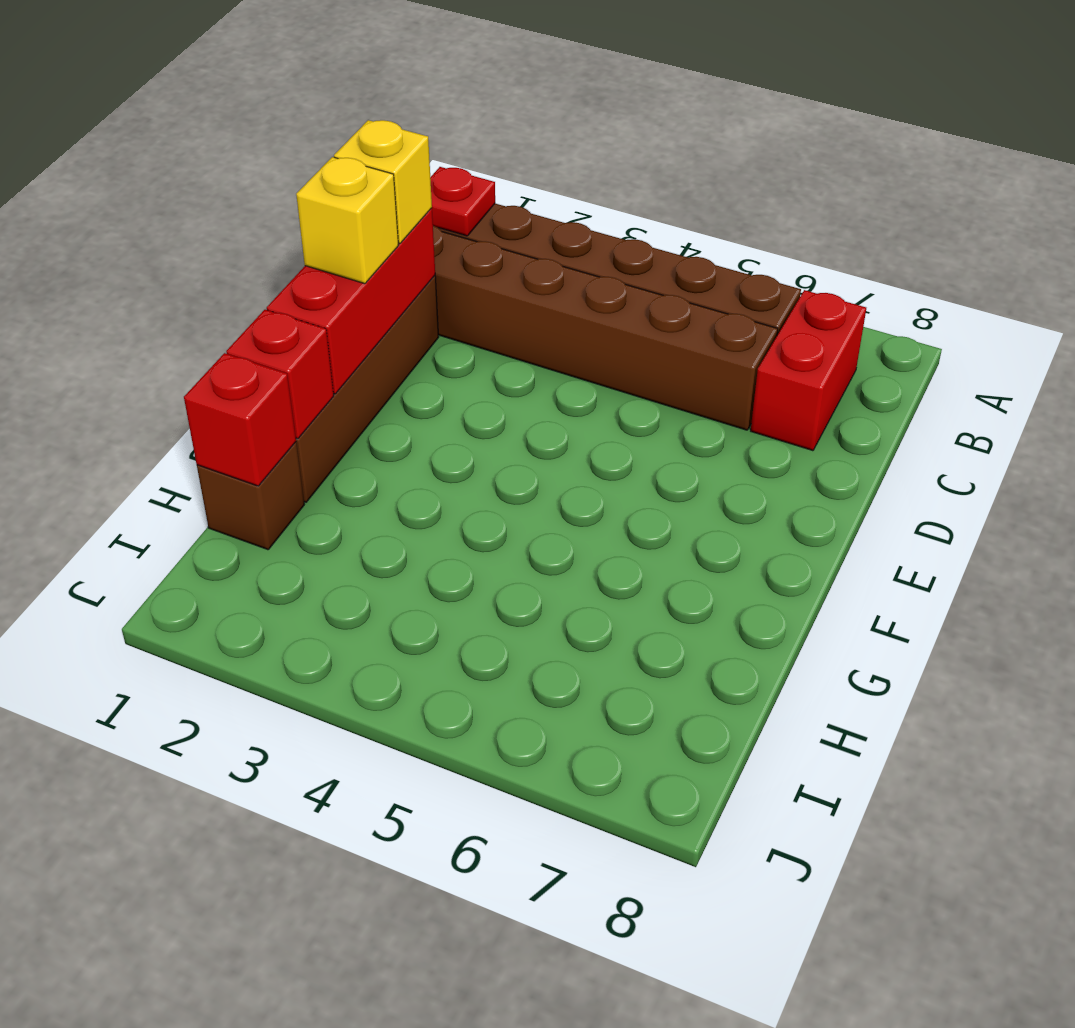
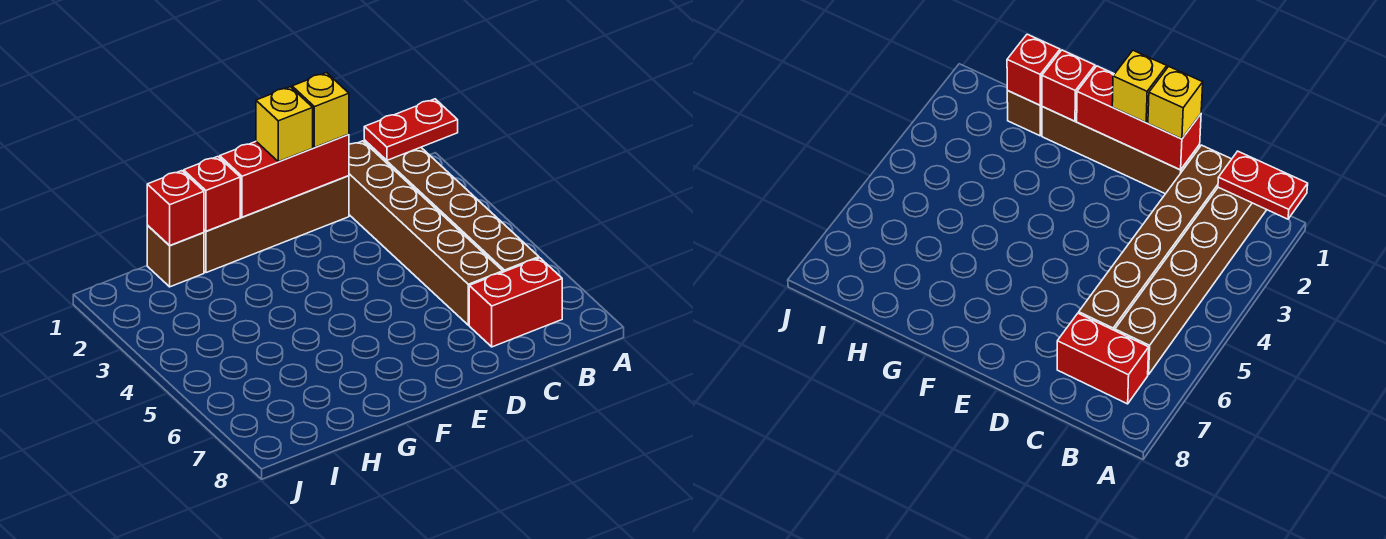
red plate B1 level 2 -> red plate A1:B1 level 2

